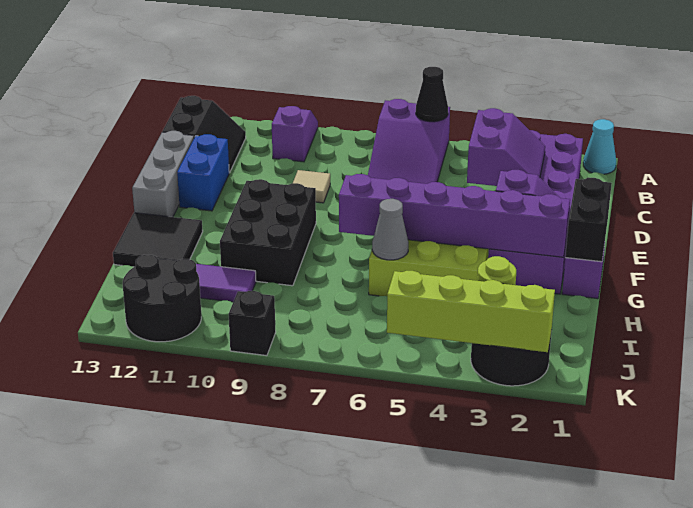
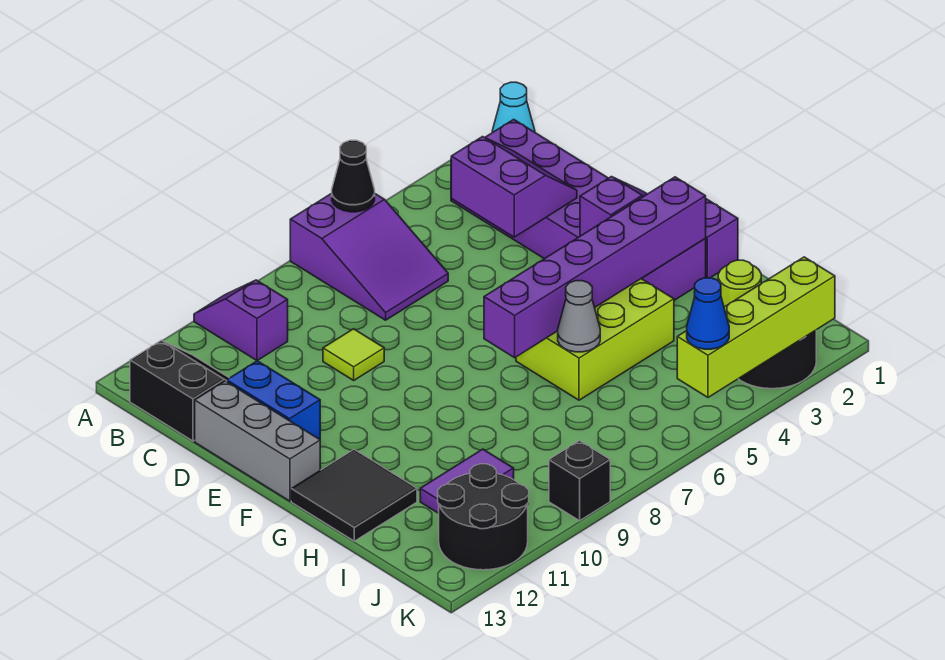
tan tile D9 level 1 -> lime tile D9 level 1
black brick F1:G1 level 2 -> none
black brick F9:H10 level 1 -> none
none -> blue cone K5 level 3

